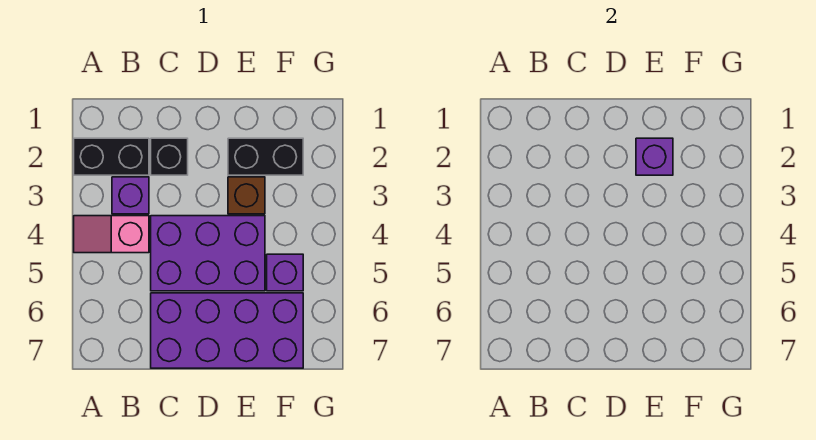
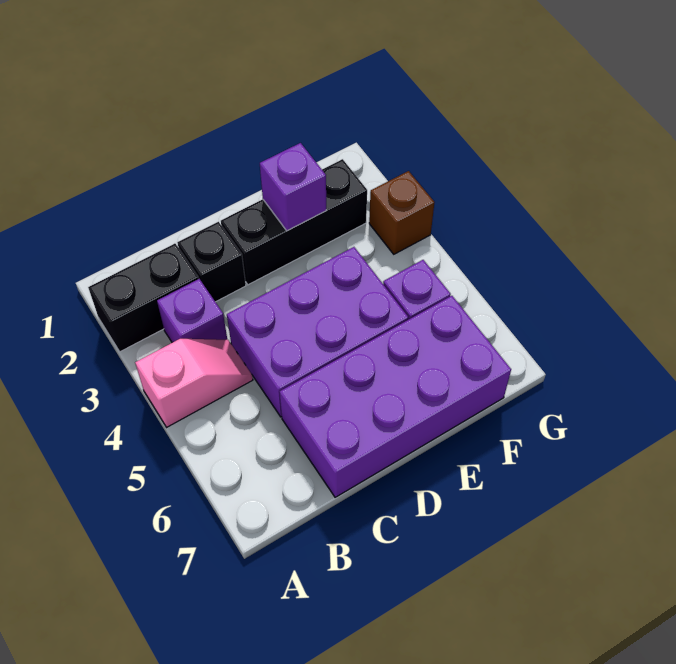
pink slope A4:B4 level 1 top B -> pink slope A4:B4 level 1 top A
black brick E2:F2 level 1 -> black brick D2:F2 level 1
brown brick E3 level 1 -> brown brick G3 level 1

